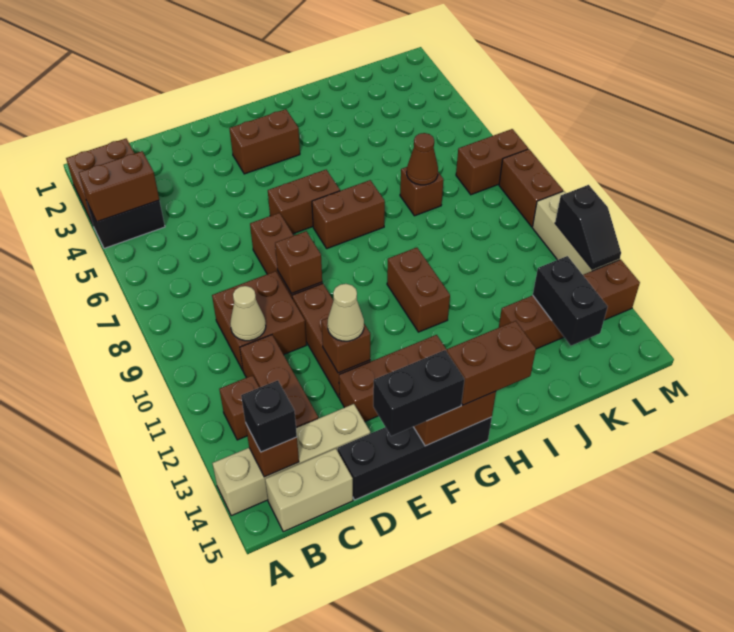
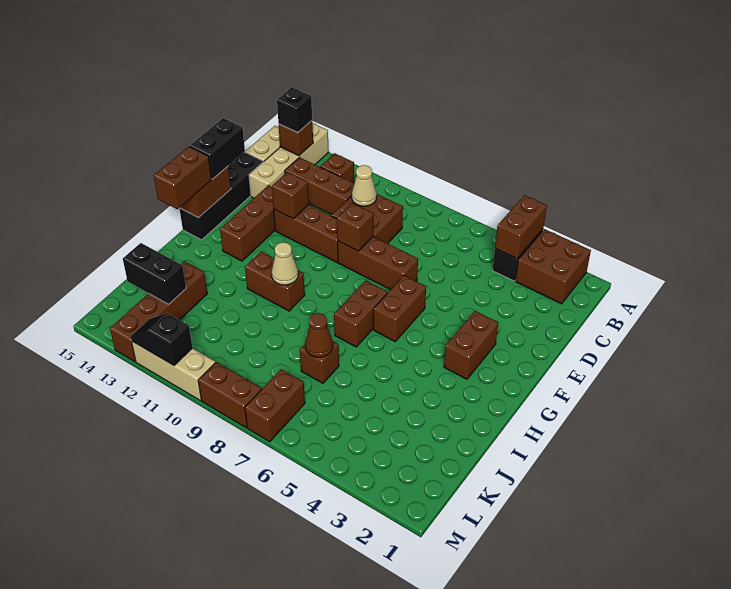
tan cone E12 level 3 -> tan cone H10 level 2

